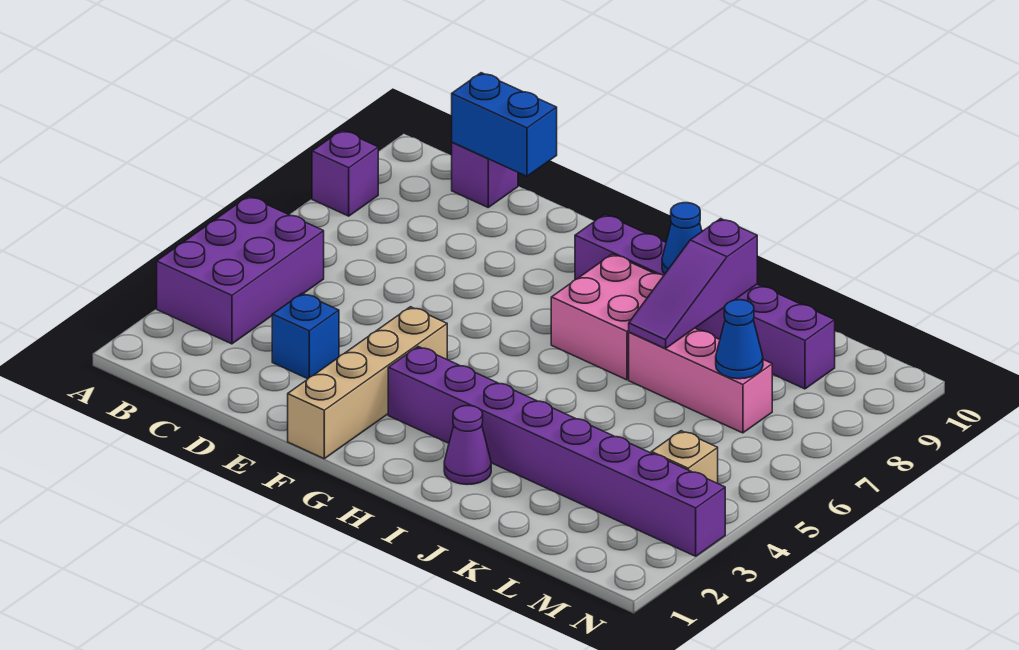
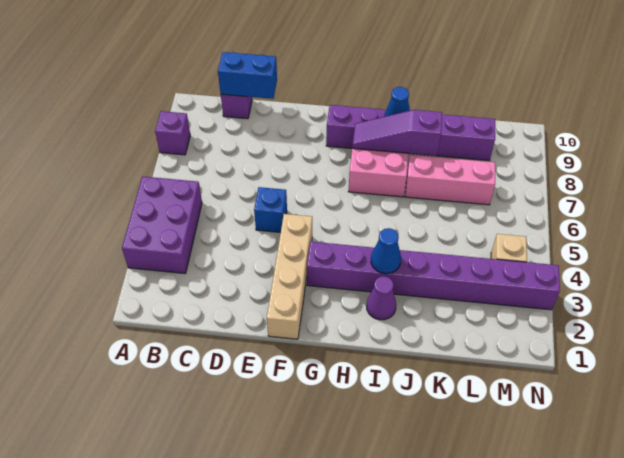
blue brick D3 level 1 -> blue brick E5 level 1
purple slope J7:J9 level 2 top 9 -> purple slope H8:J8 level 2 top J
blue cone L7 level 2 -> blue cone I3 level 2

